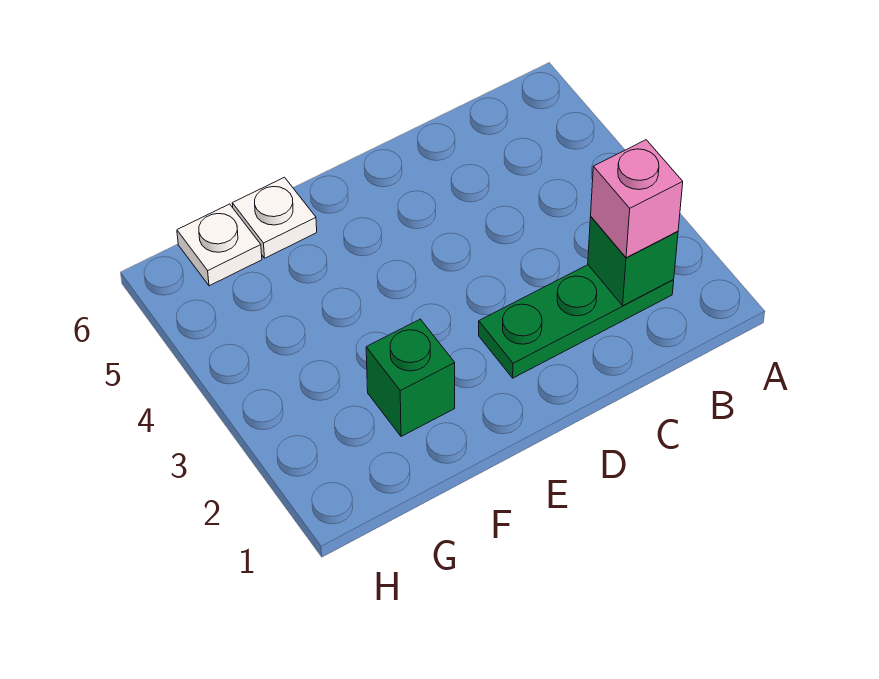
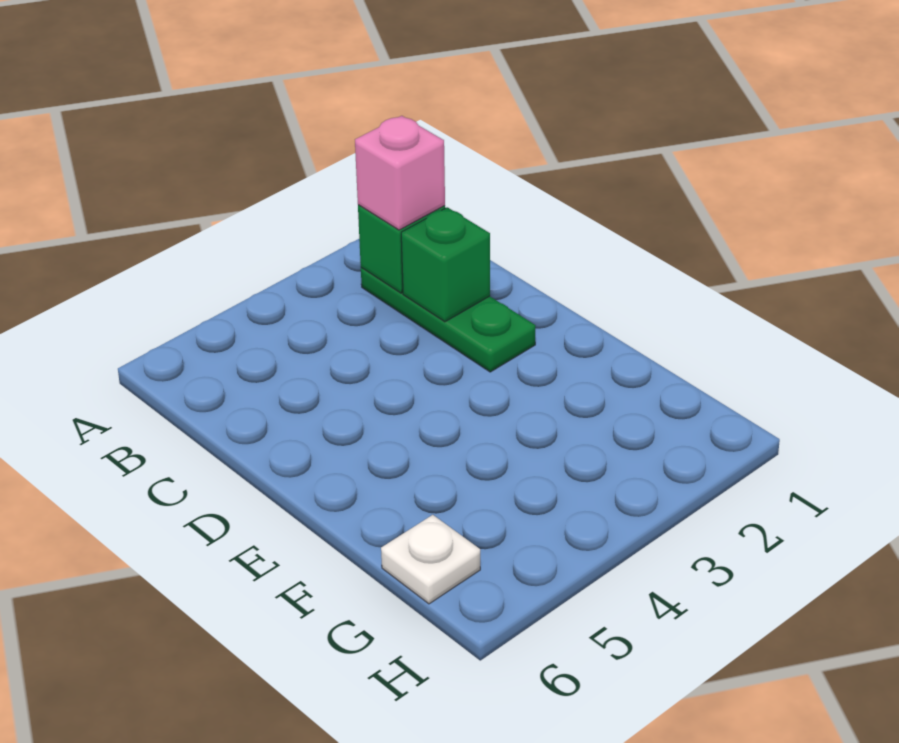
green brick F2 level 1 -> green brick C2 level 2
white plate F6 level 1 -> none

